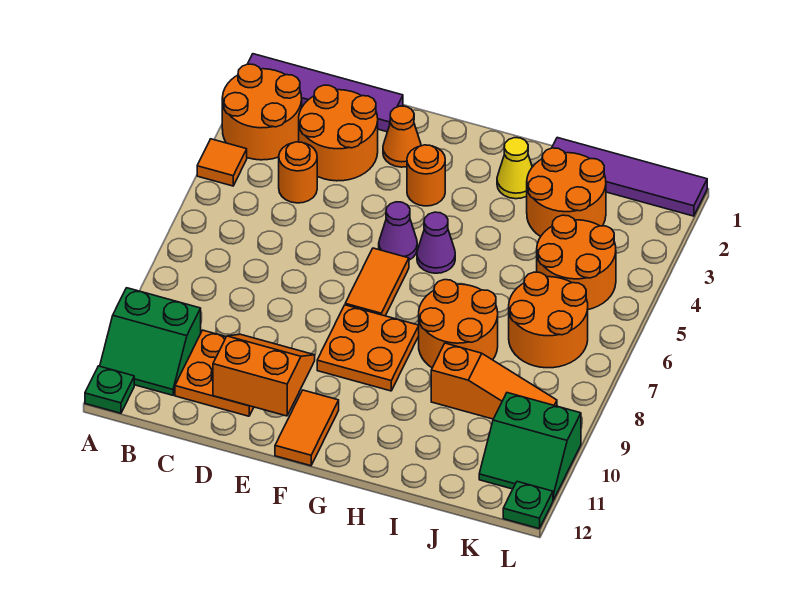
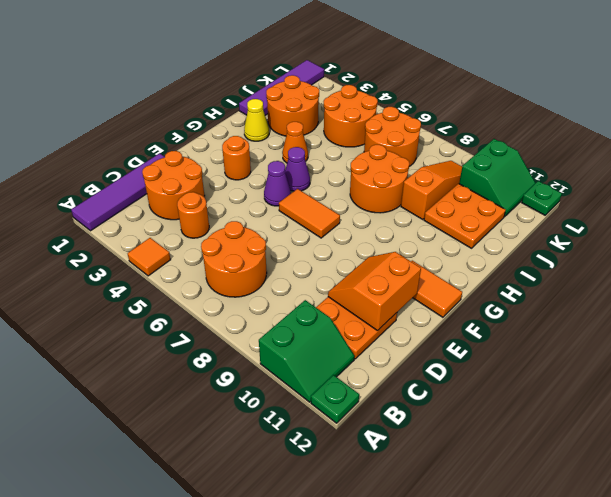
orange round brick A2:B3 level 1 -> orange round brick B6:C7 level 1
orange cone E2 level 1 -> orange cone H4 level 1
orange plate F8:G9 level 1 -> orange plate I10:J11 level 1

